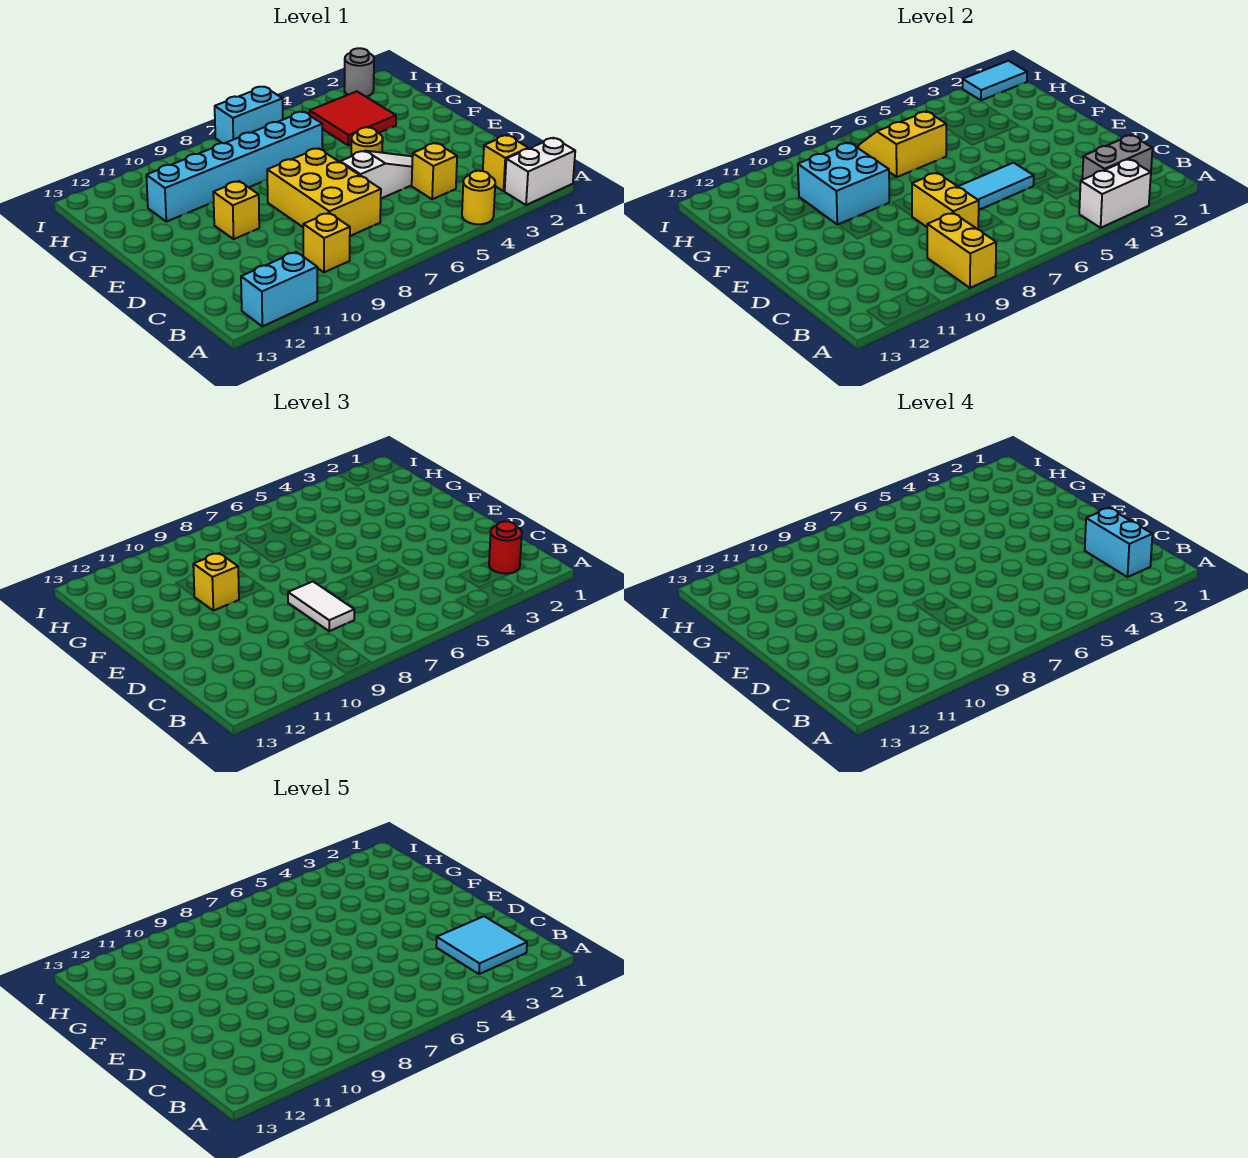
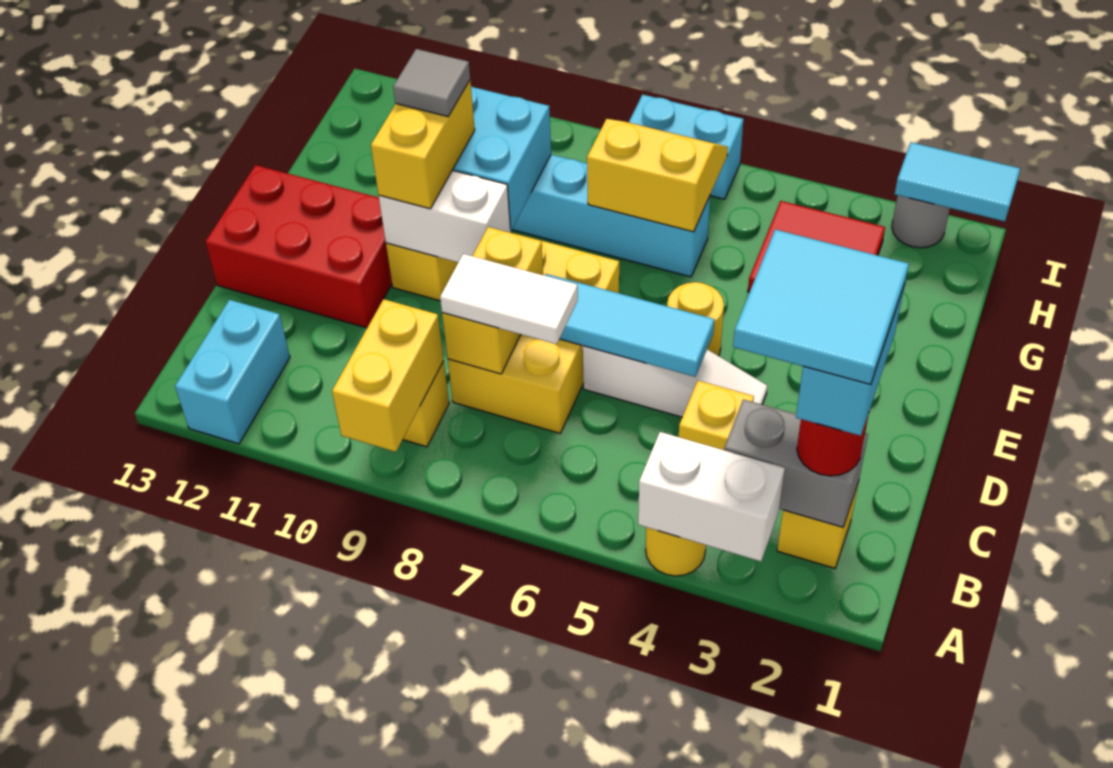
white brick A1:A2 level 1 -> white brick E9:E10 level 2
cyan brick A11:A12 level 1 -> cyan brick A12:B12 level 1
white tile C8:D8 level 3 -> white tile C7:C8 level 3
none -> red brick D11:E13 level 1
yellow brick F10 level 3 -> yellow brick E10:F10 level 3
none -> grey tile F10 level 4

